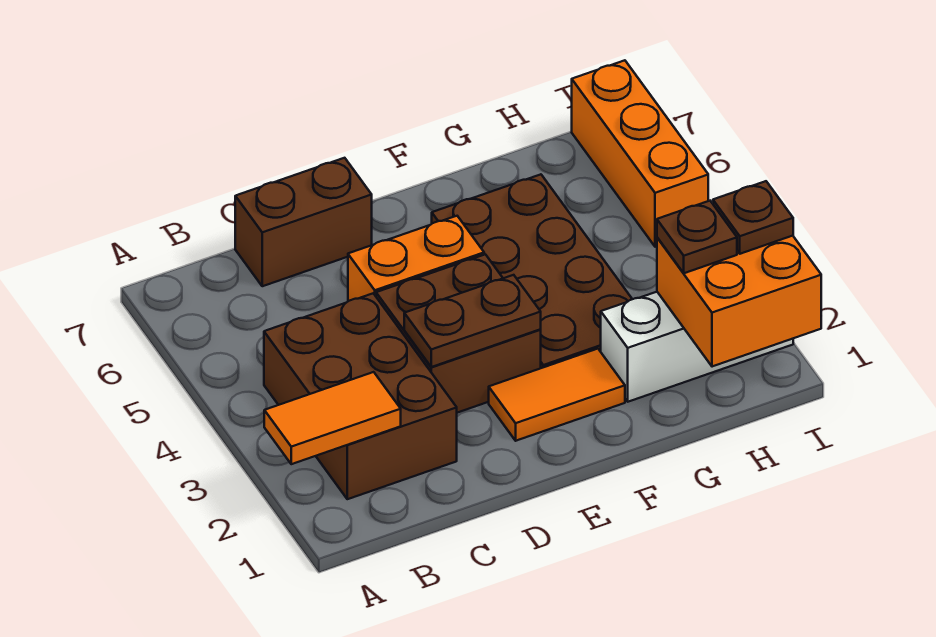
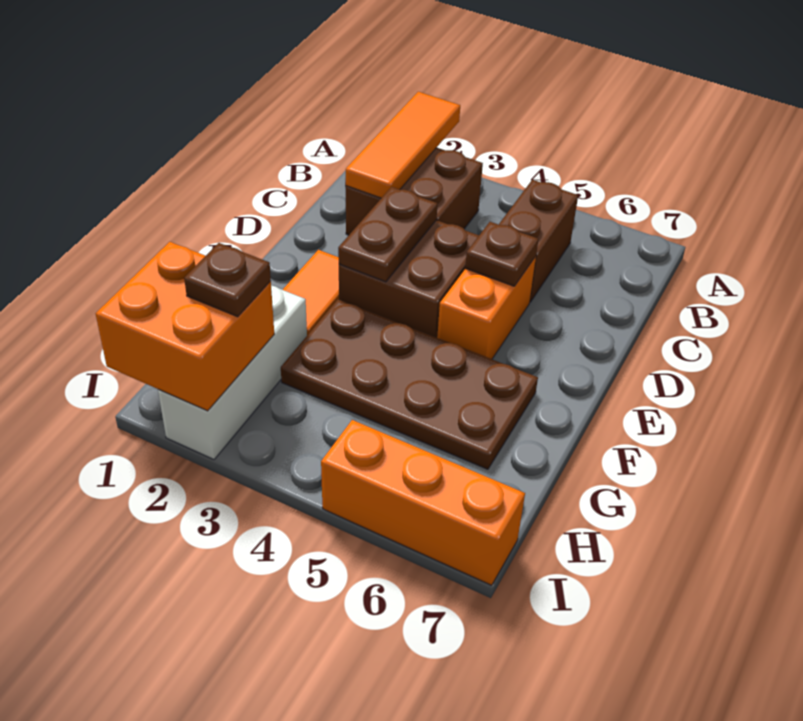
orange tile A2:B2 level 2 -> orange tile A2:C2 level 2
brown brick B2:C4 level 1 -> brown brick B2:C3 level 1
brown brick C7:D7 level 1 -> brown brick B5:C5 level 1
brown plate I2 level 3 -> brown plate D5 level 2

